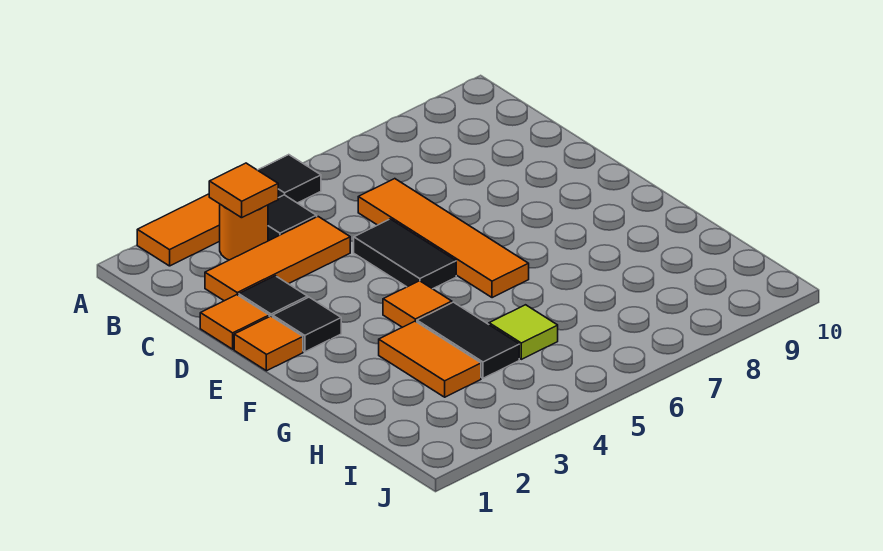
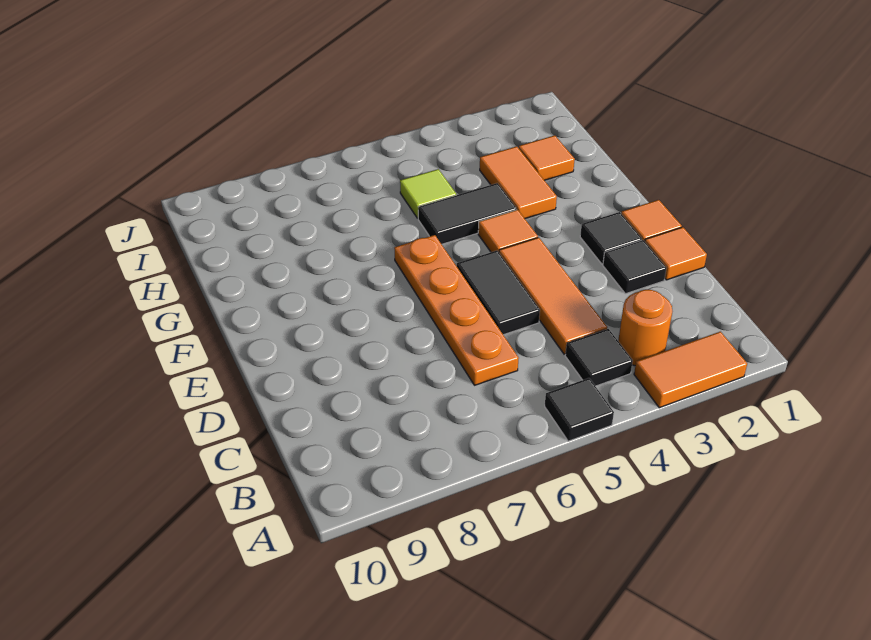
orange tile B3 level 2 -> orange tile H2 level 1
orange tile C2:C4 level 1 -> orange tile C4:E4 level 1
orange tile C6:F6 level 1 -> orange plate C6:F6 level 1
black tile G4:H4 level 1 -> black tile G4:G5 level 1

